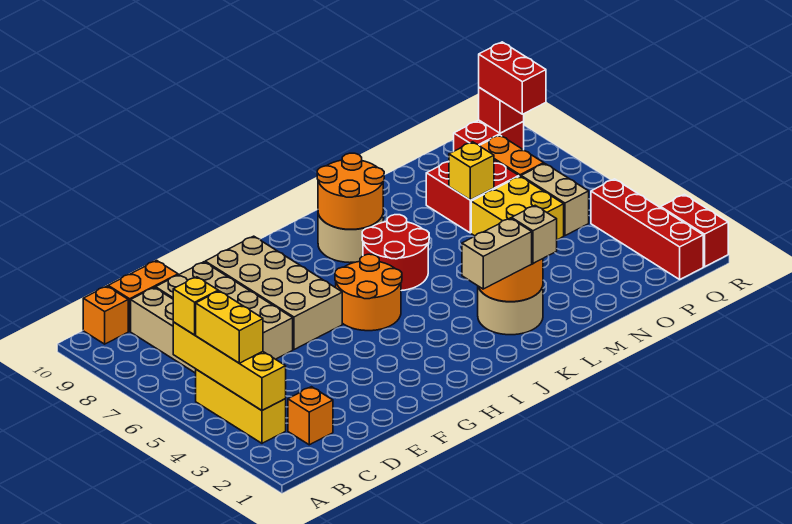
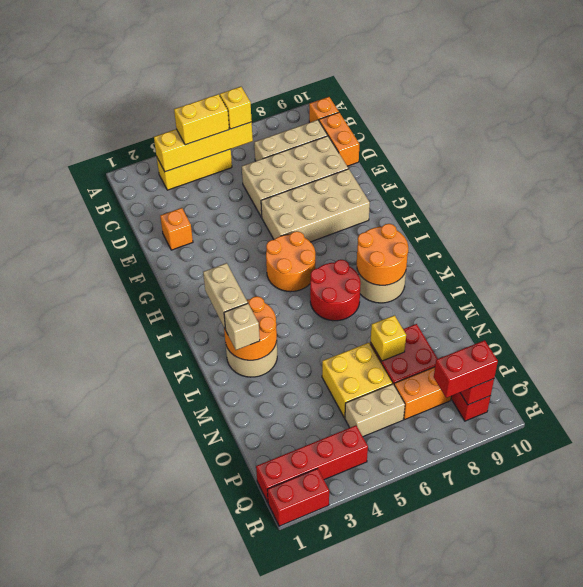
orange brick C2 level 1 -> orange brick E2 level 1

